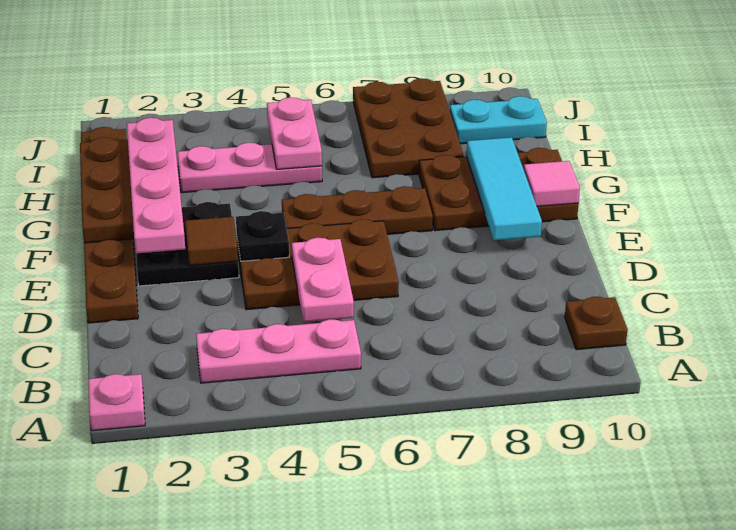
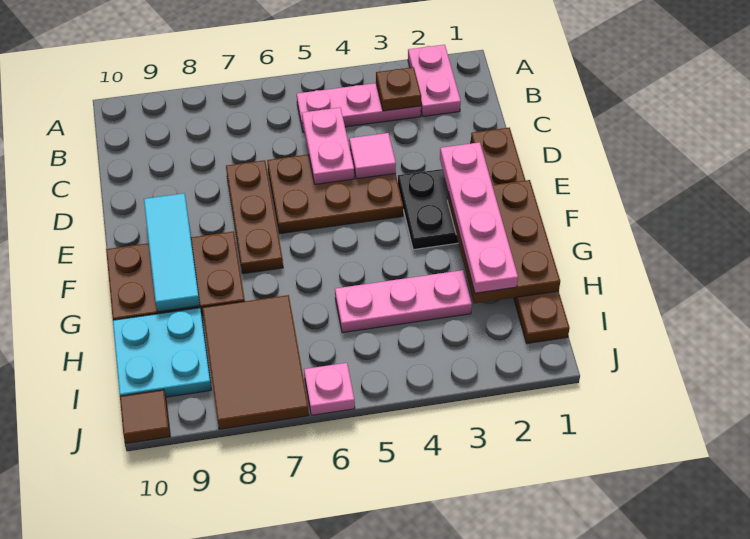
pink plate A1 level 1 -> pink plate J6 level 1
brown plate B10 level 1 -> brown plate B3 level 2
brown tile E3 level 2 -> brown tile J10 level 1
black plate E4 level 2 -> none
brown plate F5:F7 level 1 -> brown plate D7:F7 level 1
pink tile F10 level 2 -> pink tile D4 level 2
pink plate H5:I5 level 2 -> pink plate A2:B2 level 1
brown plate H7:J8 level 1 -> brown tile H7:J8 level 1
cyan plate I9:I10 level 1 -> cyan plate H9:I10 level 1

